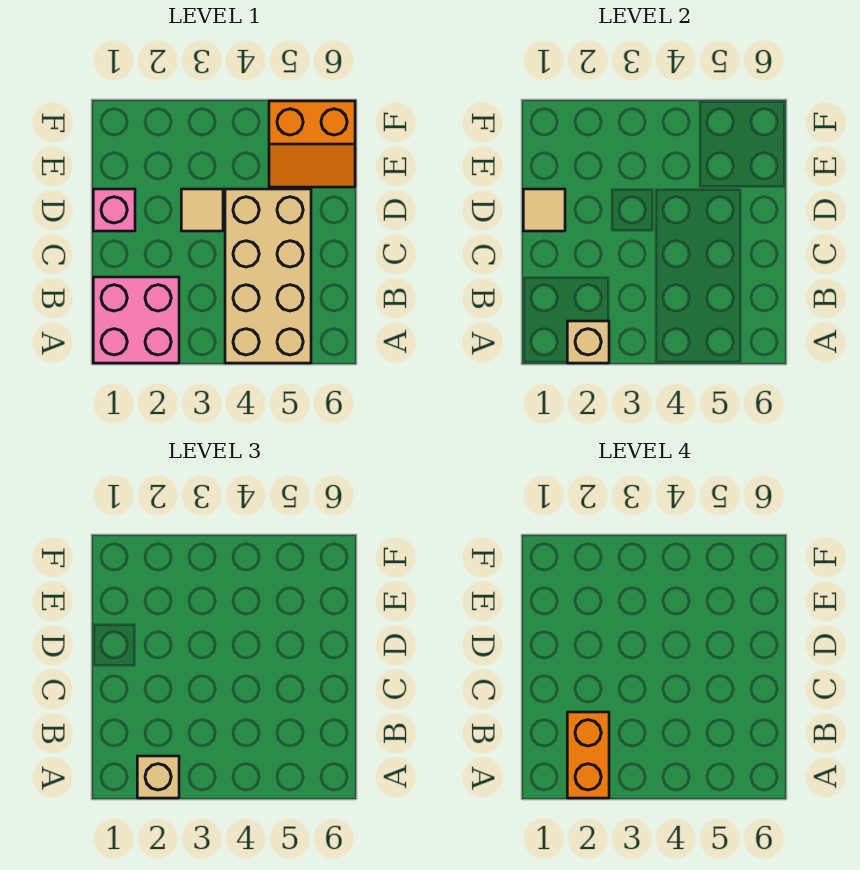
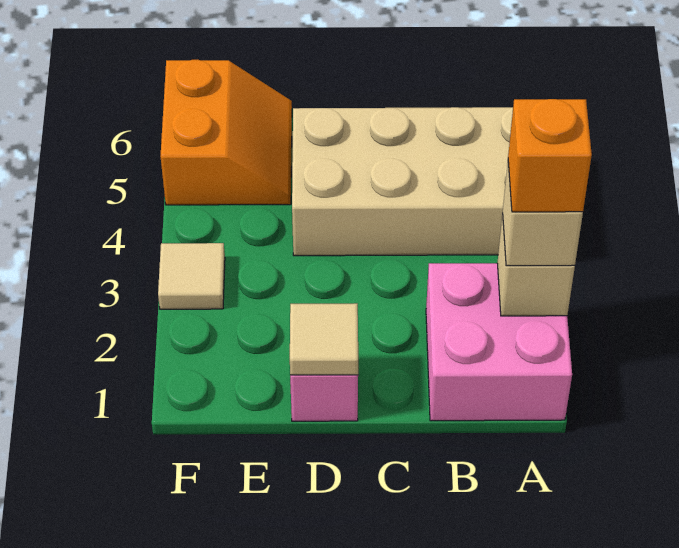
orange brick A2:B2 level 4 -> orange brick A2 level 4
tan tile D3 level 1 -> tan tile F3 level 1

